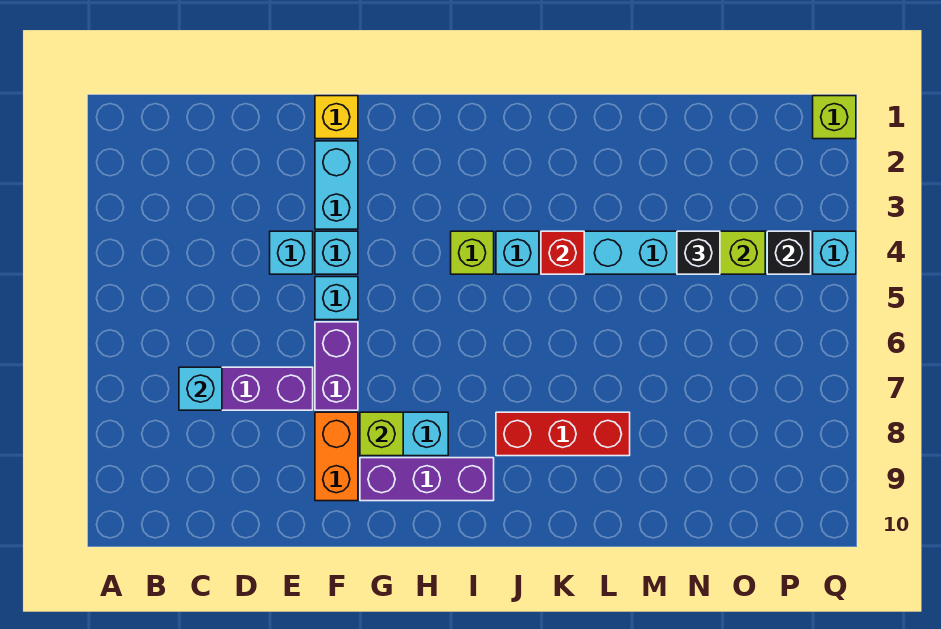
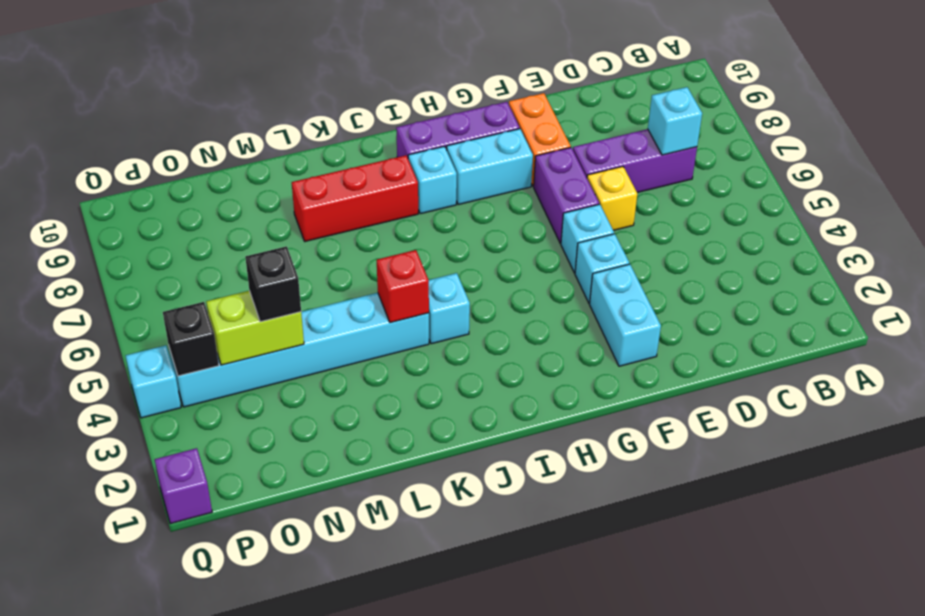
cyan brick E4 level 1 -> cyan brick I8 level 1
yellow brick F1 level 1 -> yellow brick E6 level 1
lime brick G8 level 2 -> none
lime brick I4 level 1 -> none
lime brick Q1 level 1 -> purple brick Q1 level 1

